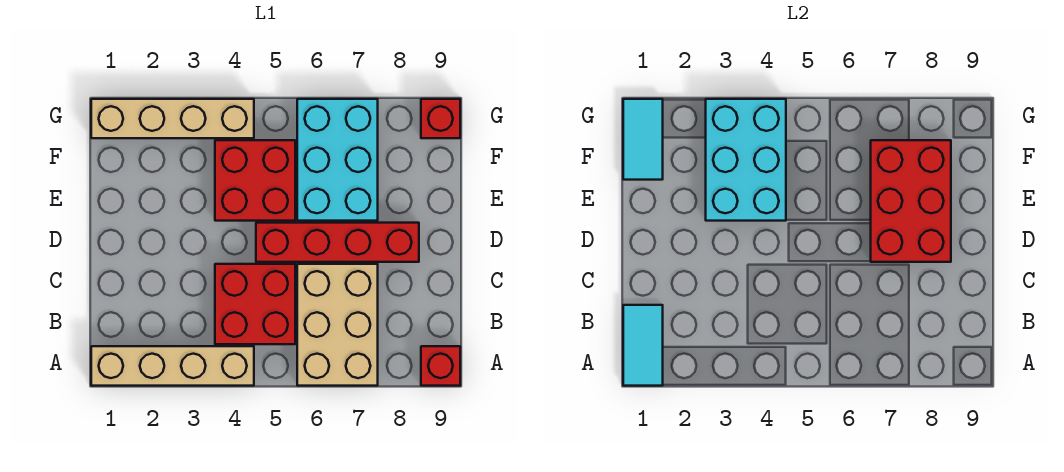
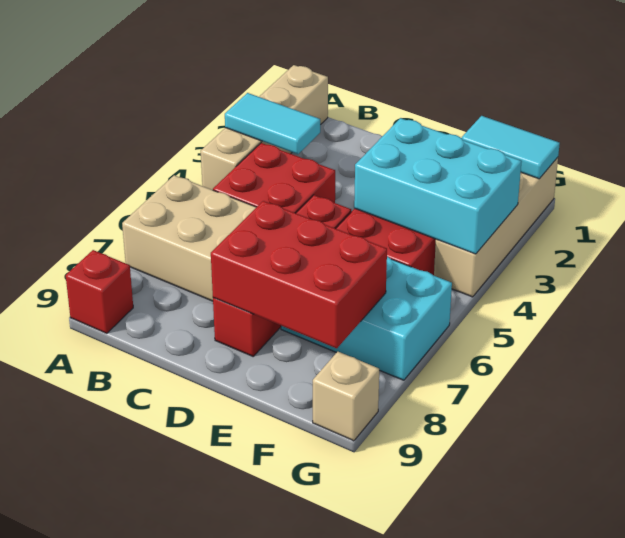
cyan tile A1:B1 level 2 -> cyan tile A3:B3 level 2
red brick G9 level 1 -> tan brick G9 level 1

